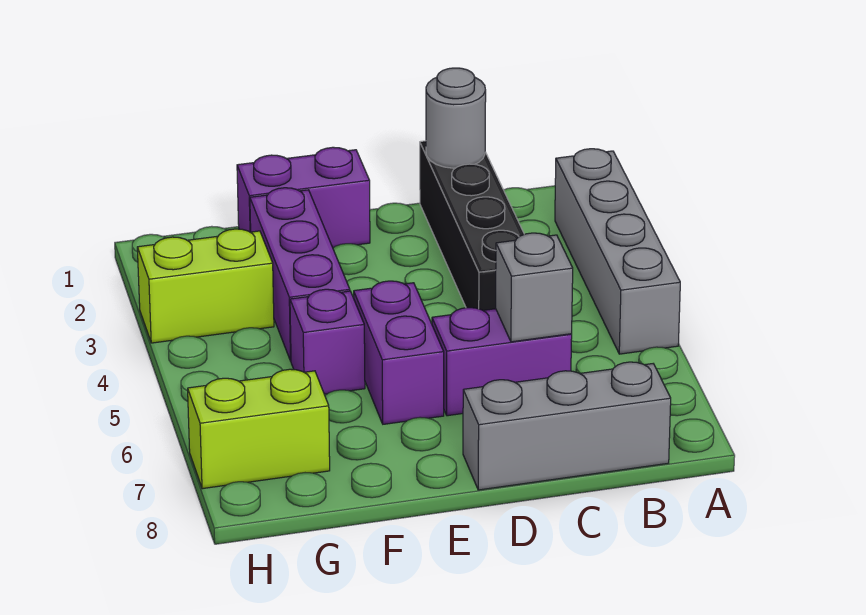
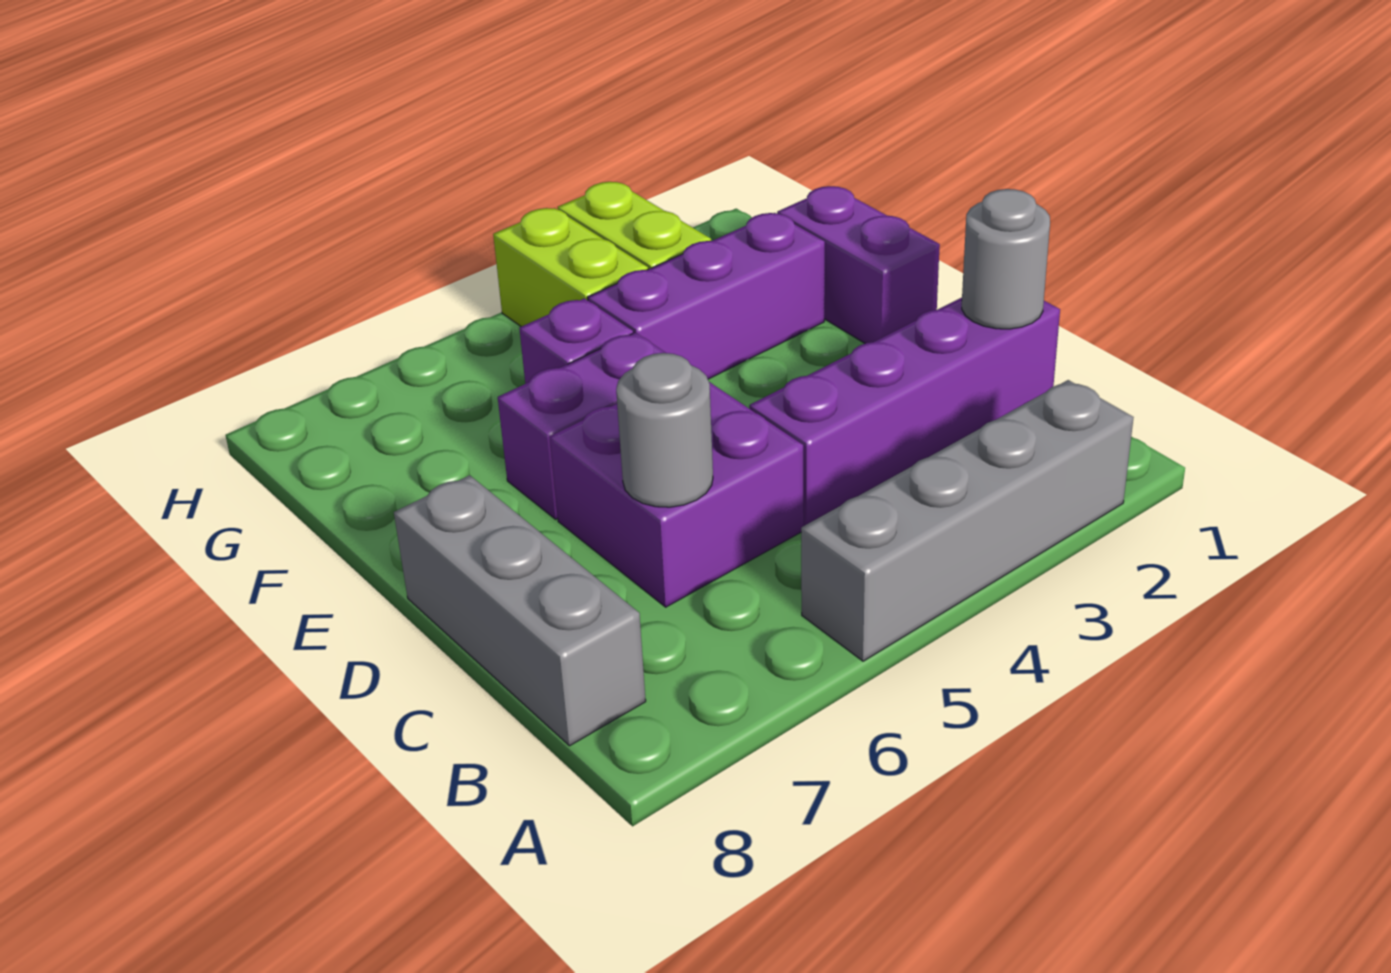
black brick C1:C4 level 1 -> purple brick C1:C4 level 1
purple brick C6:D6 level 1 -> purple brick C5:D6 level 1
grey brick C6 level 2 -> grey round brick C6 level 2
lime brick G7:H7 level 1 -> lime brick G4:H4 level 1

